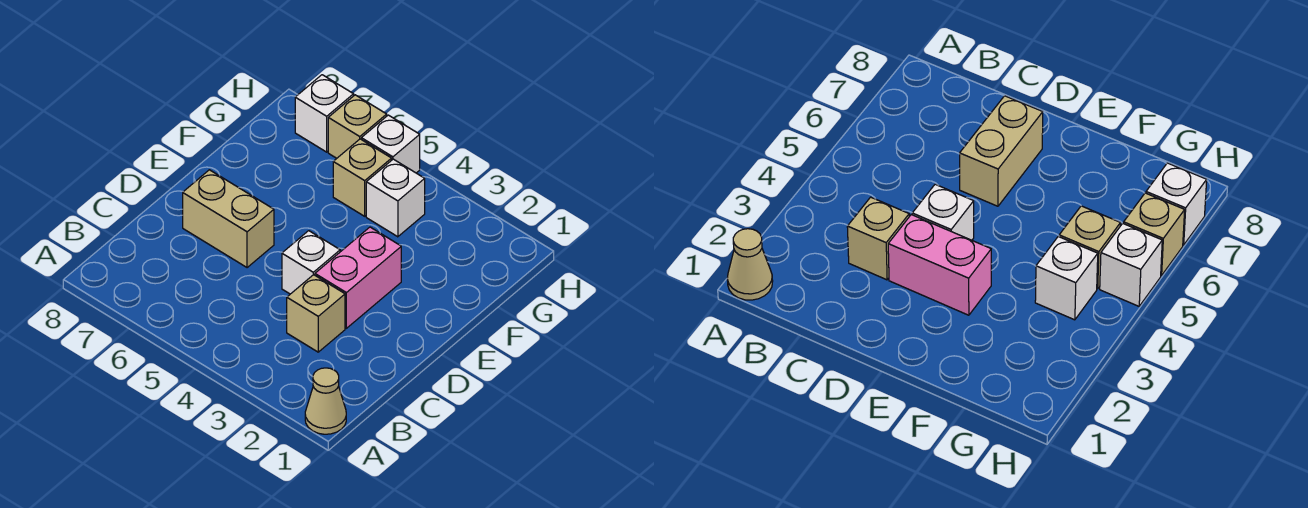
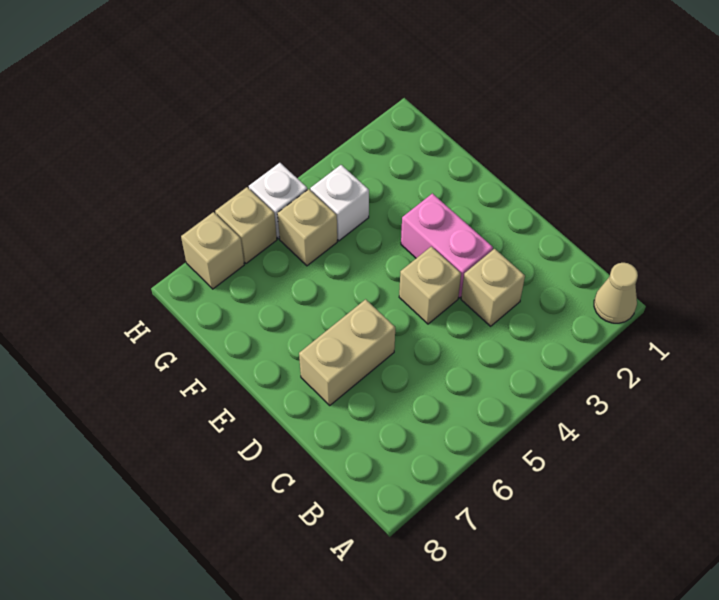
white brick D4 level 1 -> tan brick D4 level 1
white brick H7 level 1 -> tan brick H7 level 1

